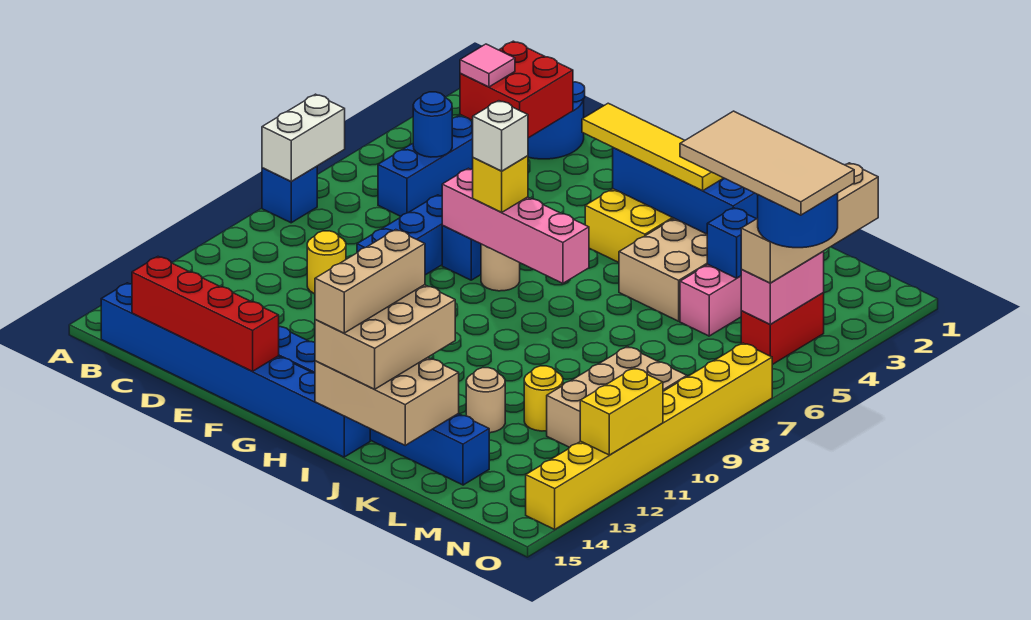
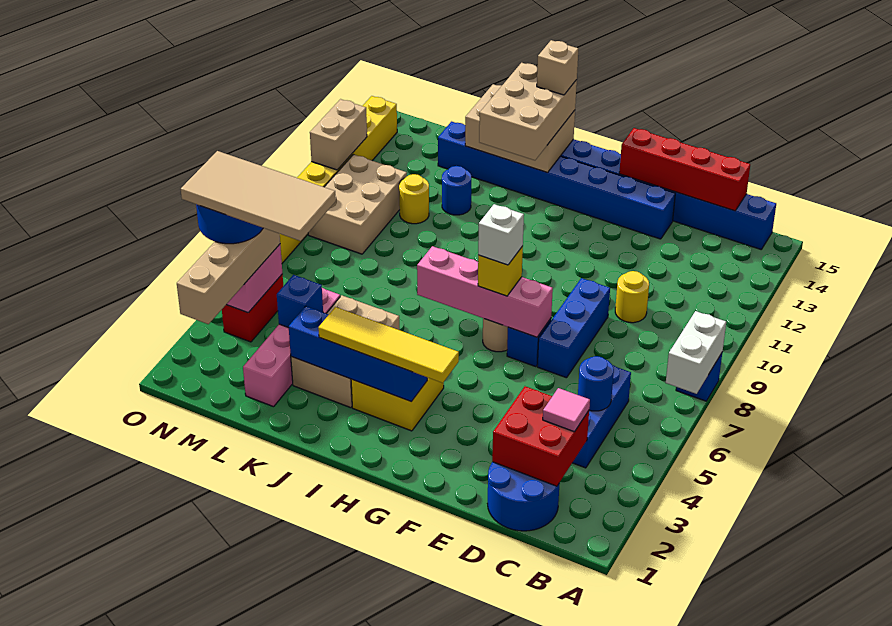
tan brick I13:I15 level 4 -> tan brick I15 level 4
tan round brick K12 level 1 -> blue round brick K12 level 1
yellow brick O11:O12 level 2 -> tan brick O11:O12 level 2

